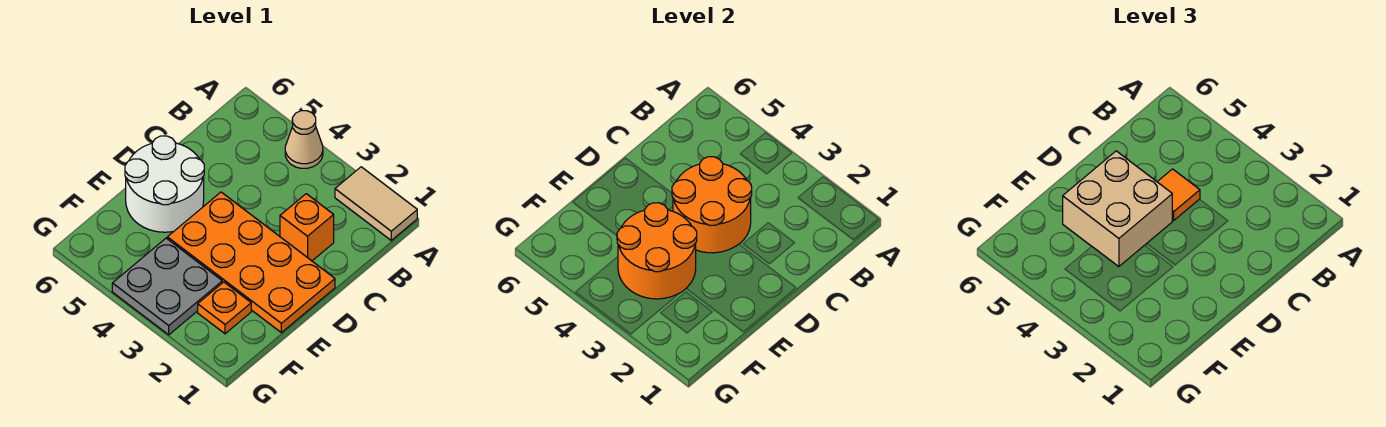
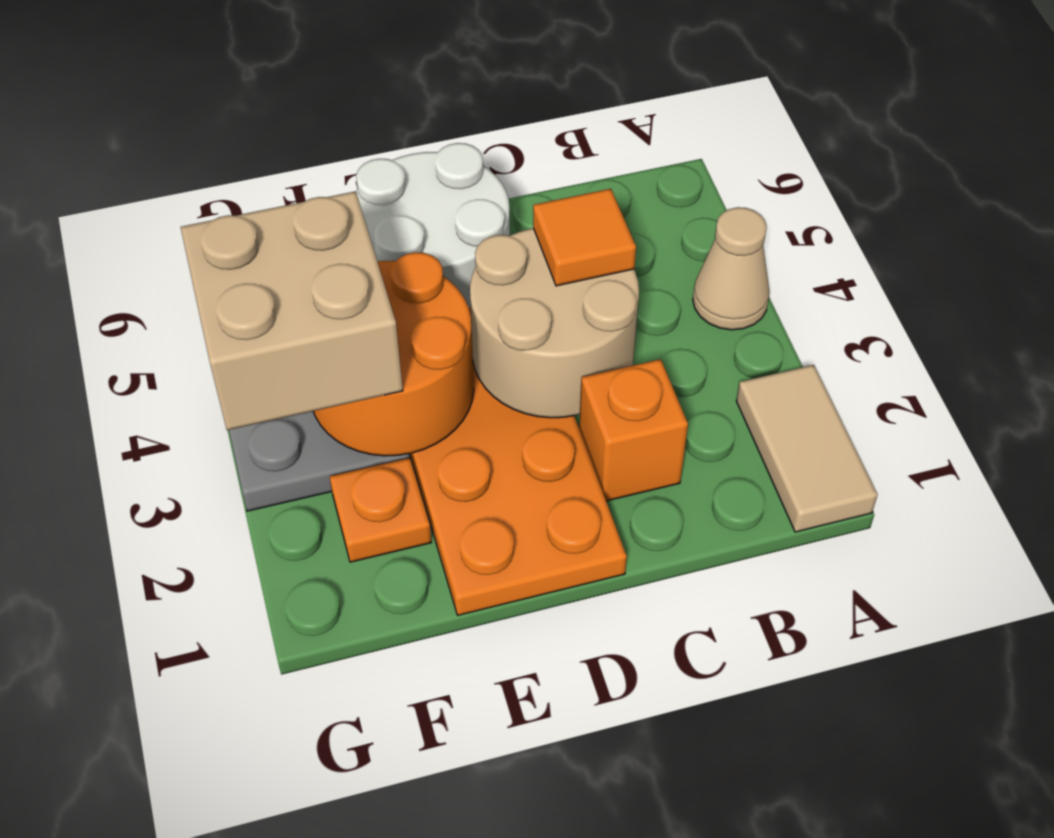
orange round brick C3:D4 level 2 -> tan round brick C3:D4 level 2
tan brick D4:E5 level 3 -> tan brick F3:G4 level 3

